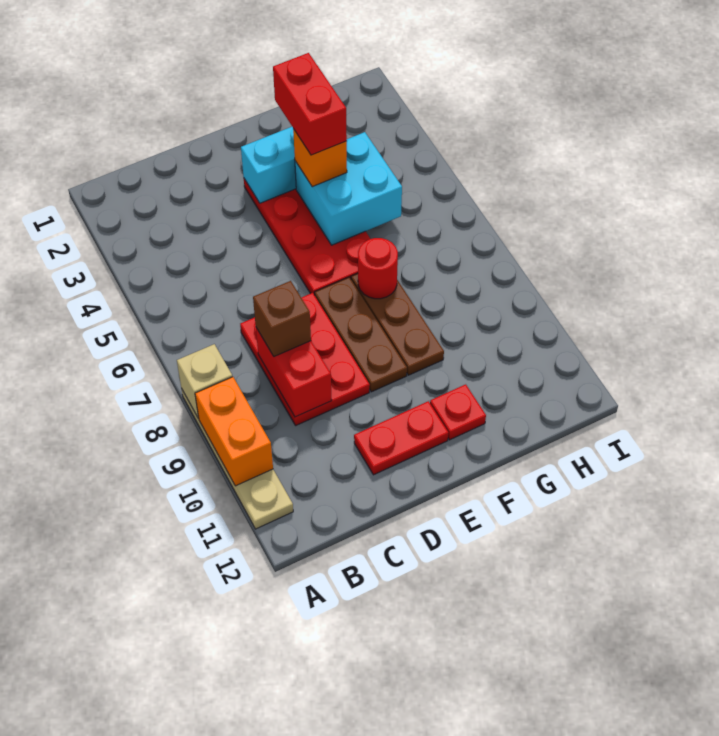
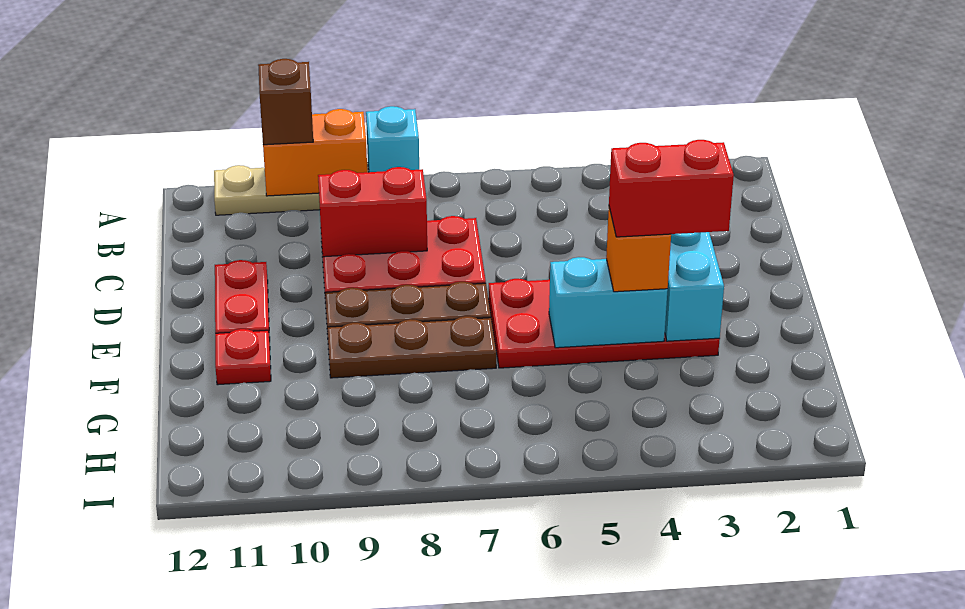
tan brick A8 level 2 -> cyan brick A8 level 2
brown brick C8 level 3 -> brown brick A10 level 3
cyan brick F4:G5 level 2 -> cyan brick F4:F5 level 2
red round brick F7 level 2 -> none

